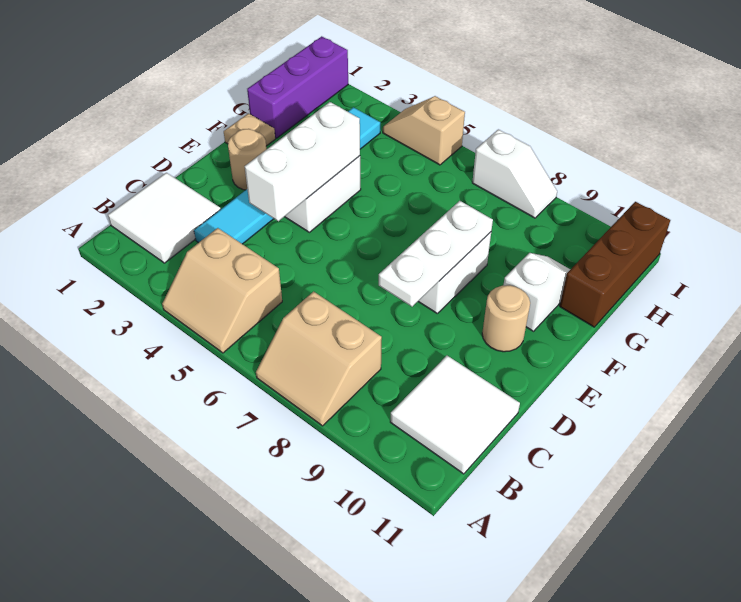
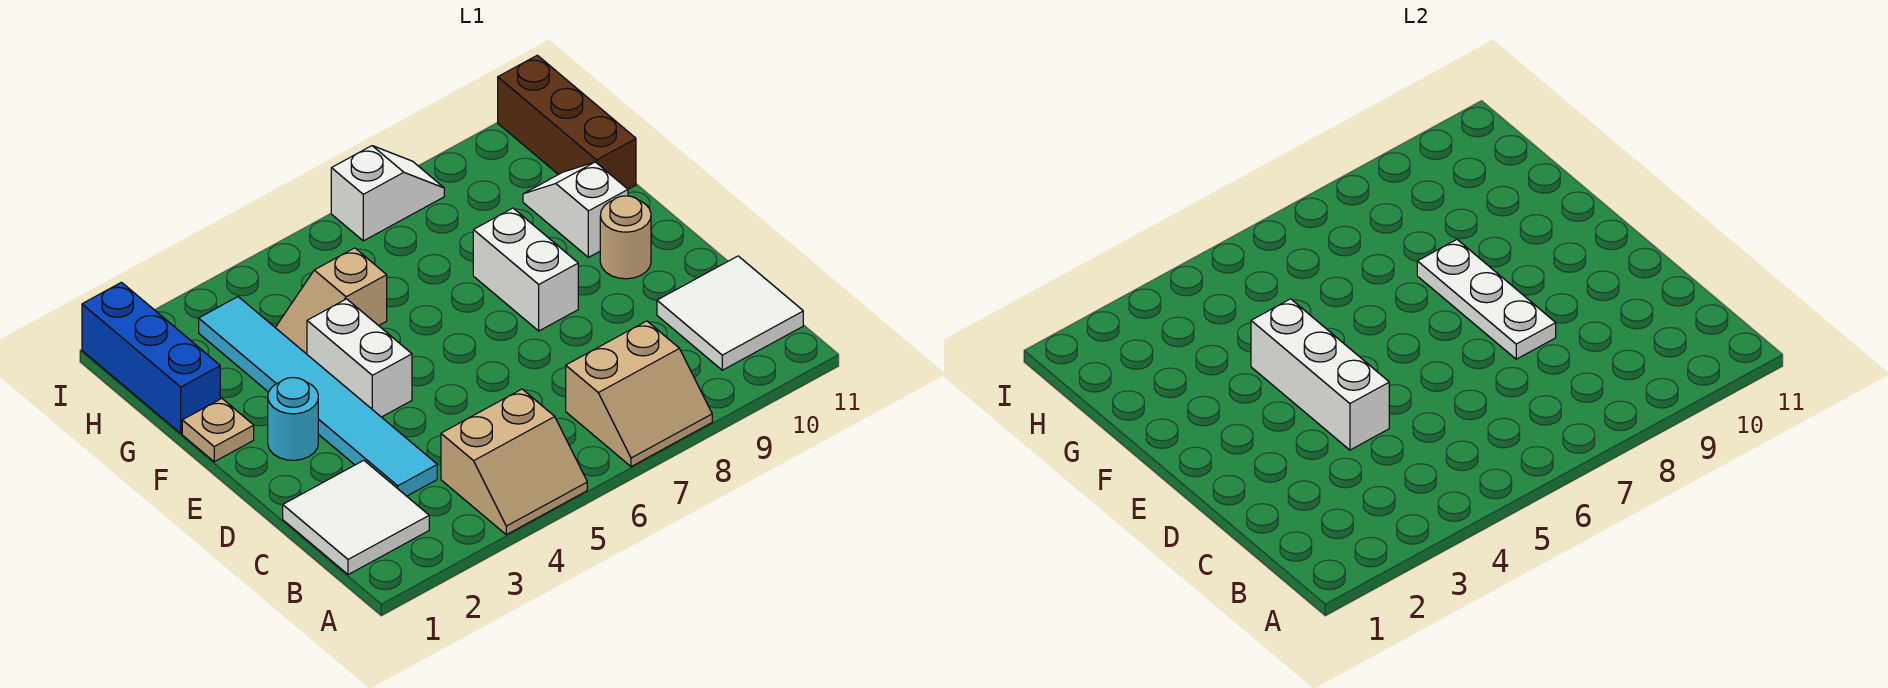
tan round brick E2 level 1 -> cyan round brick E2 level 1
purple brick G1:I1 level 1 -> blue brick G1:I1 level 1
tan slope I4:I5 level 1 top 5 -> tan slope G4:G5 level 1 top 5

